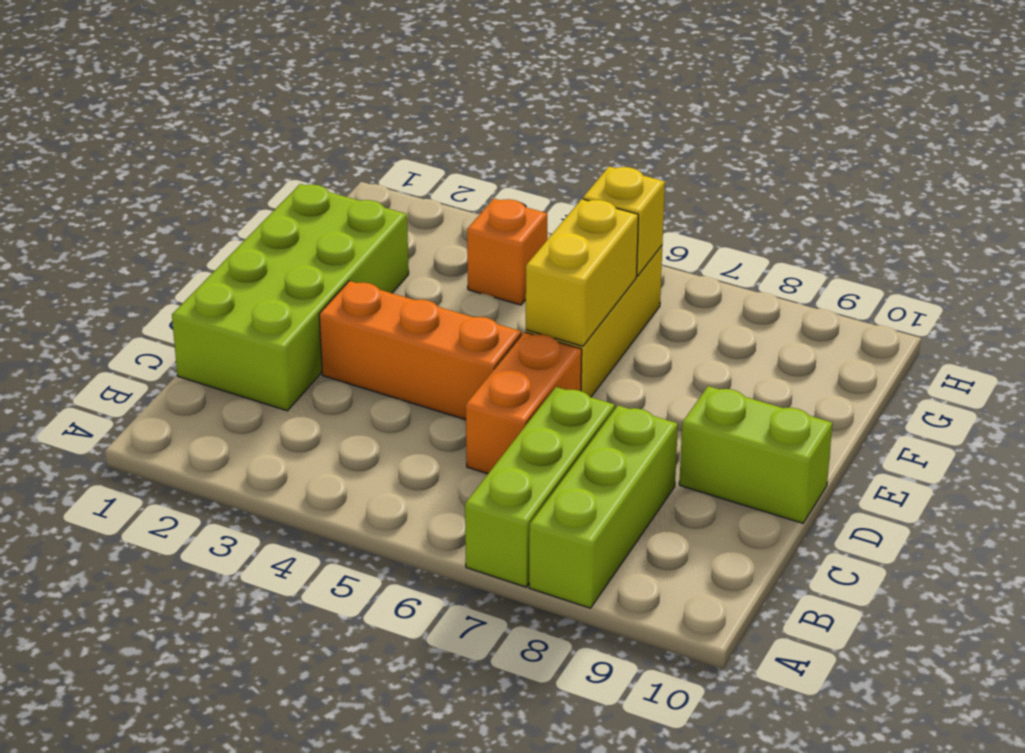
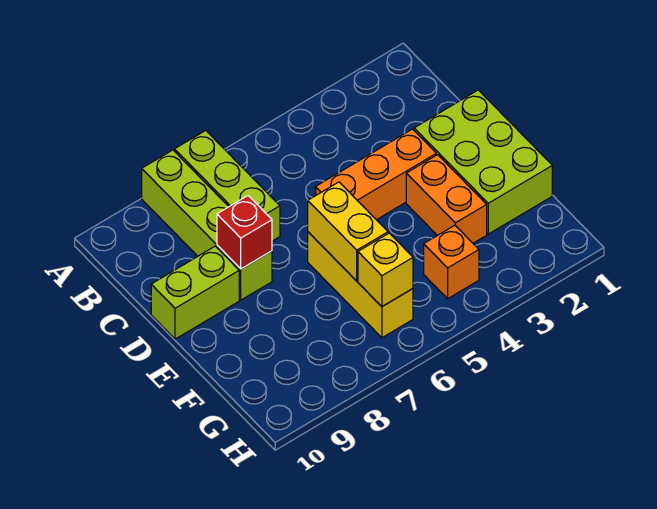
lime brick A8:C8 level 1 -> lime brick A8:D8 level 1
lime brick C1:F2 level 1 -> lime brick D1:F2 level 1
orange brick C6:D6 level 1 -> orange brick E3:F3 level 1
none -> red brick D8 level 2

